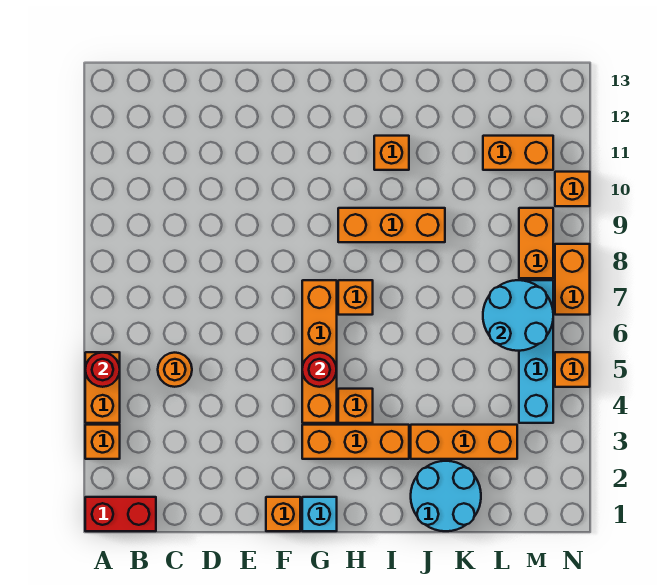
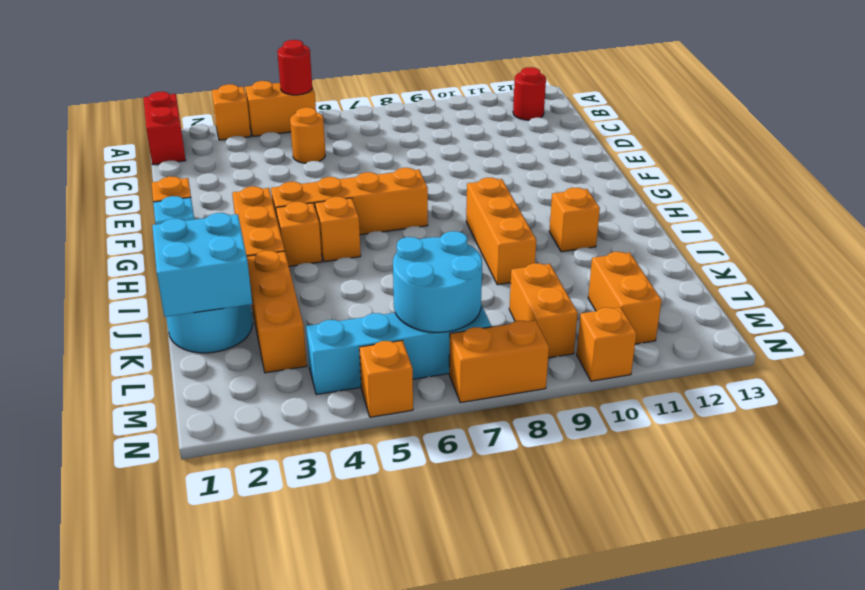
red round brick G5 level 2 -> red round brick B12 level 1
orange brick H7 level 1 -> orange brick H5 level 1
none -> cyan brick J1:K2 level 2
orange brick M8:M9 level 1 -> orange brick L9:M9 level 1

